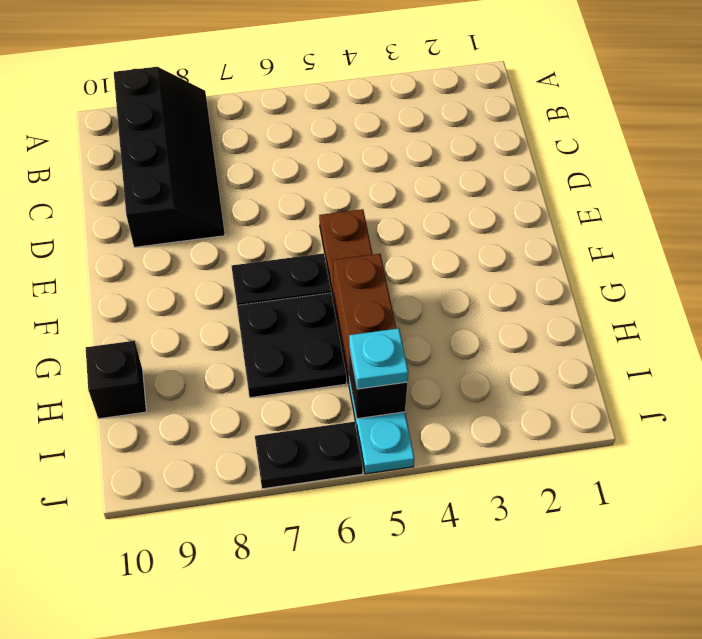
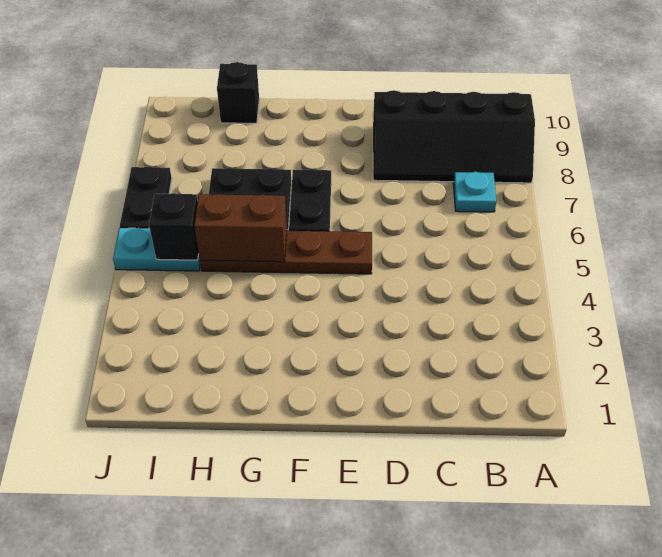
cyan plate I5 level 3 -> cyan plate B7 level 1

